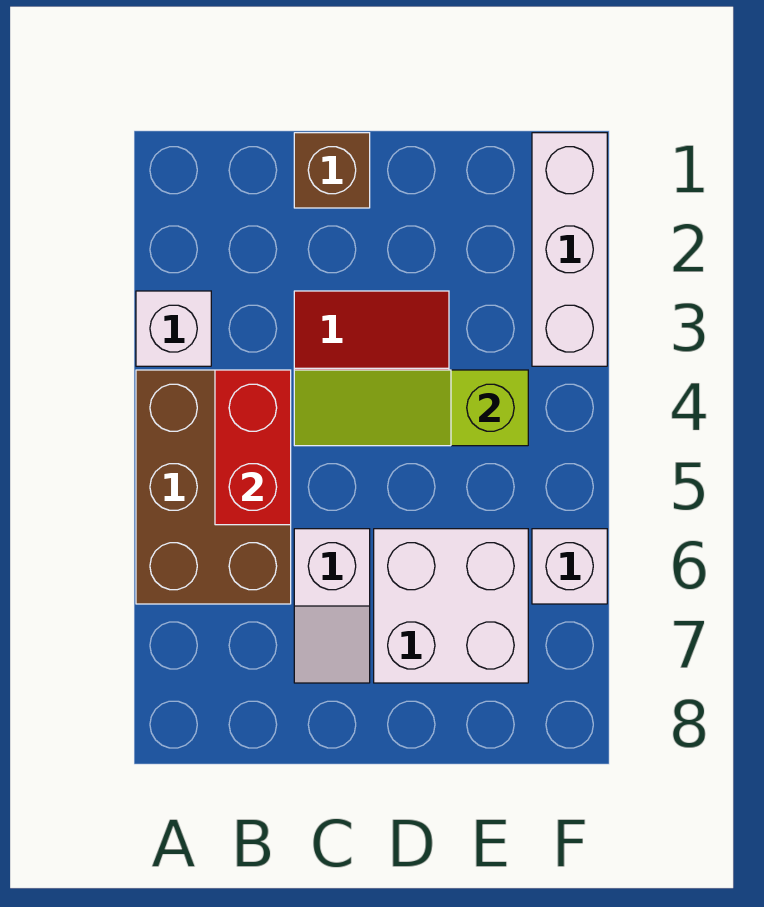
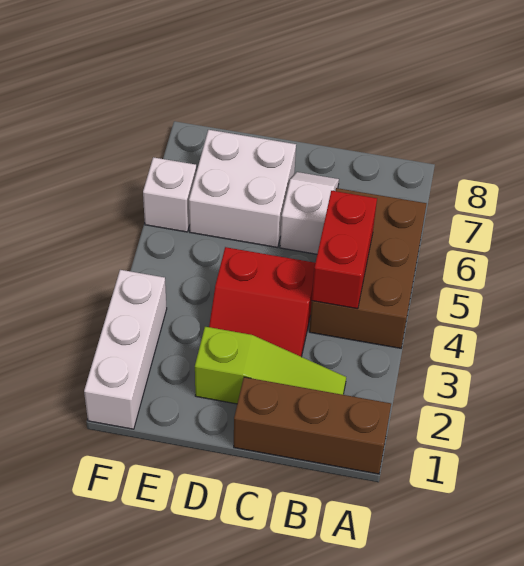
white brick A3 level 1 -> none
brown brick C1 level 1 -> brown brick A1:C1 level 1
lime slope C4:E4 level 2 top E -> lime slope B2:D2 level 1 top D

